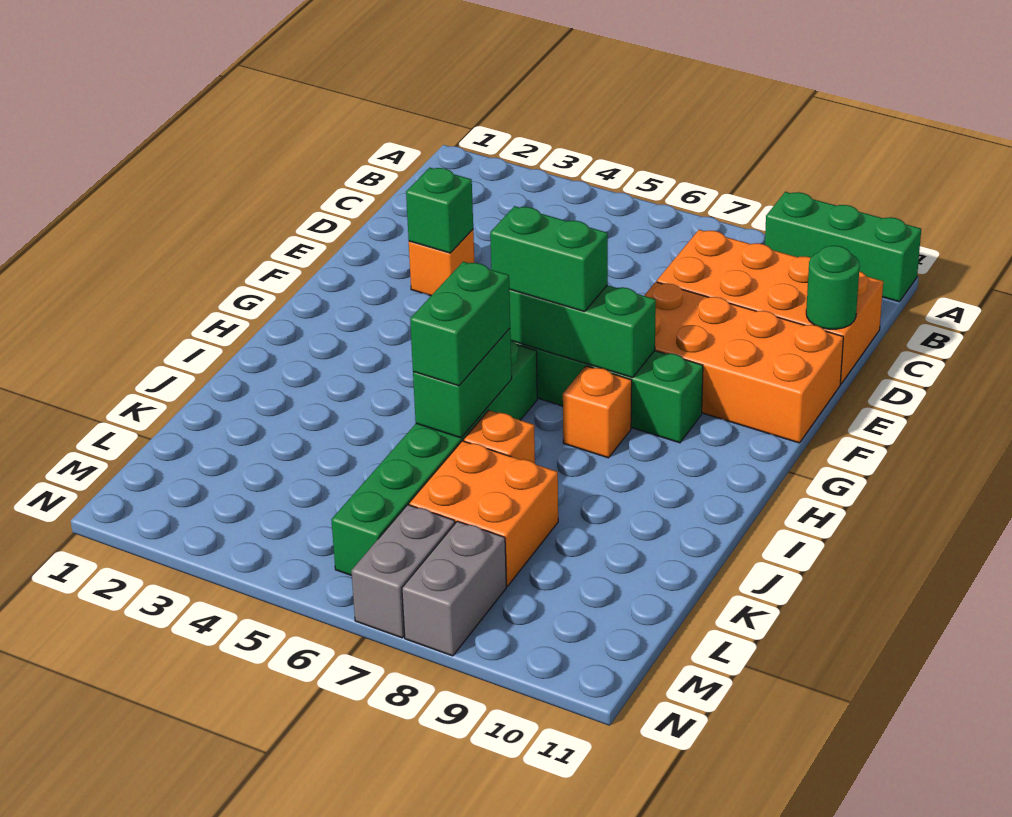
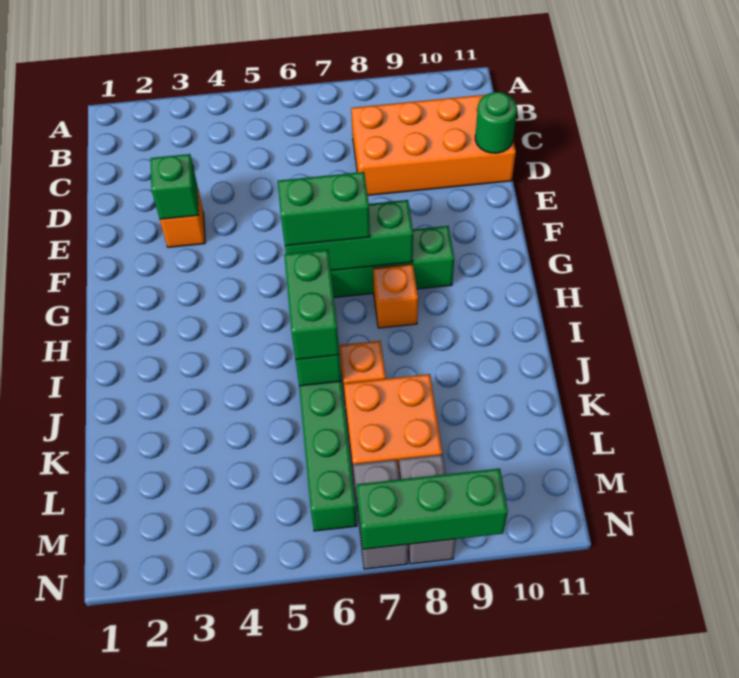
green brick A9:A11 level 1 -> green brick N7:N9 level 2
orange brick E8:F11 level 1 -> none

